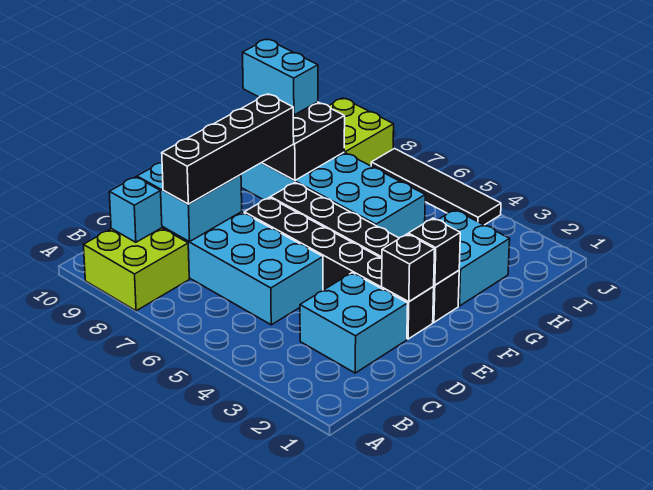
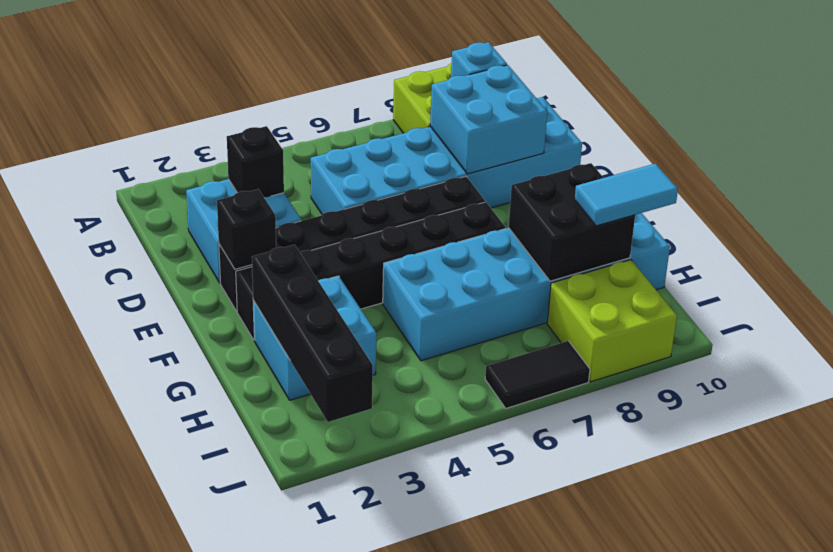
black brick C8:F8 level 3 -> black brick G2:J2 level 2
black brick F2 level 2 -> black brick C3 level 2
cyan brick H9:H10 level 3 -> cyan tile H9:H10 level 3
black tile J4:J7 level 1 -> black tile J6:J7 level 1

